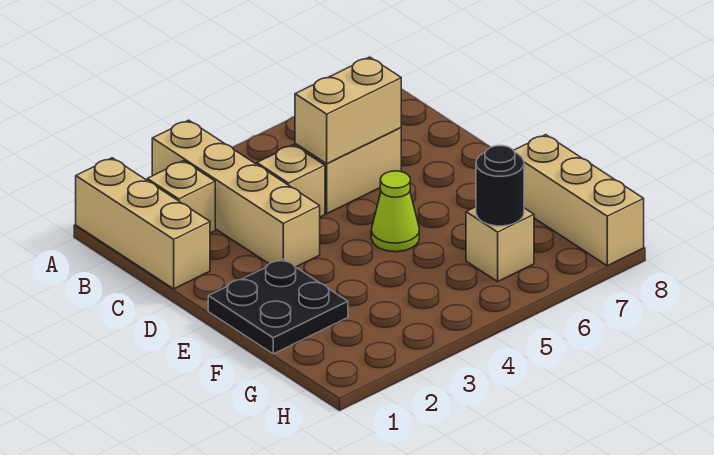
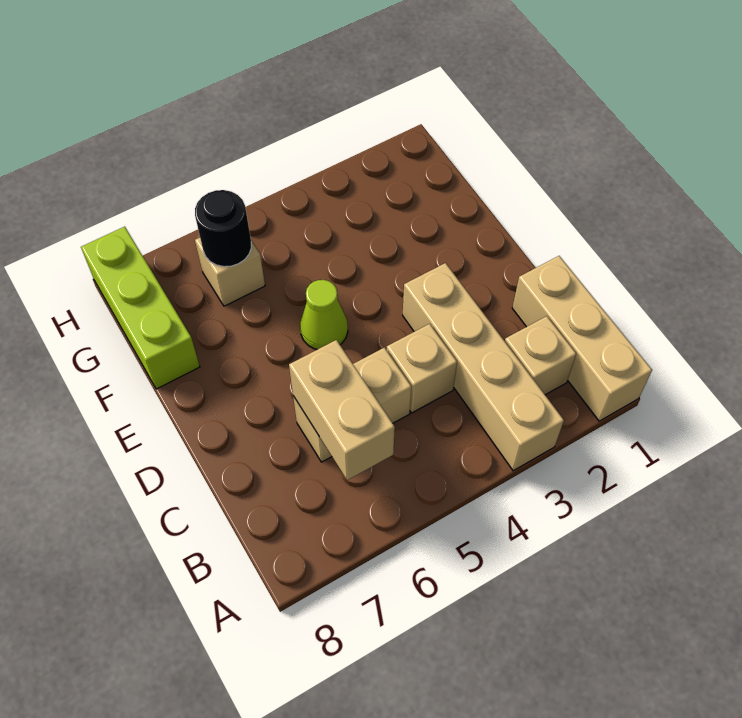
tan brick C5:C6 level 2 -> tan brick B6:C6 level 2
black plate E1:F2 level 1 -> none
tan brick F8:H8 level 1 -> lime brick F8:H8 level 1

